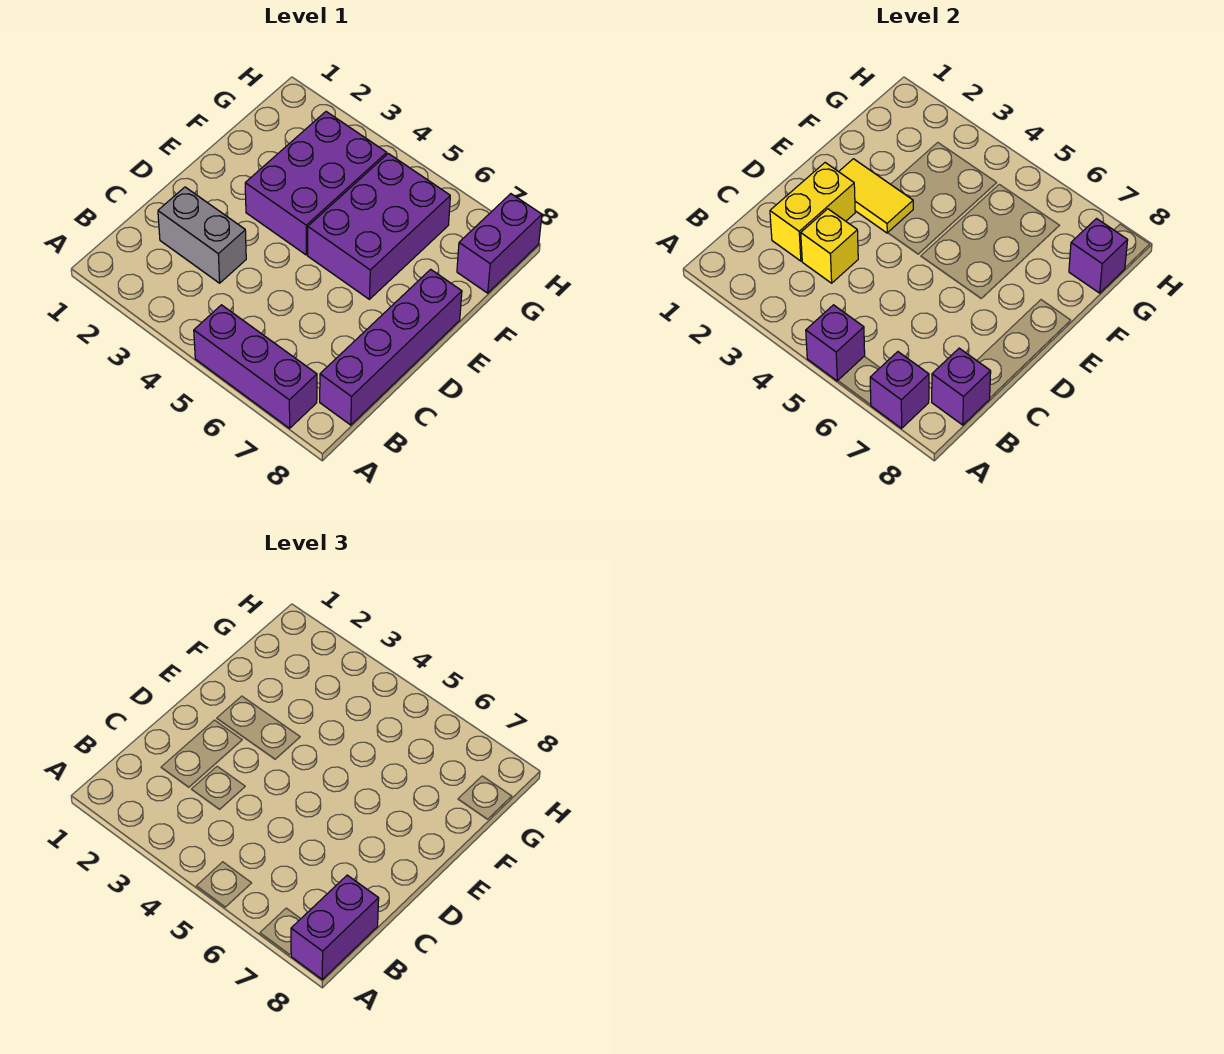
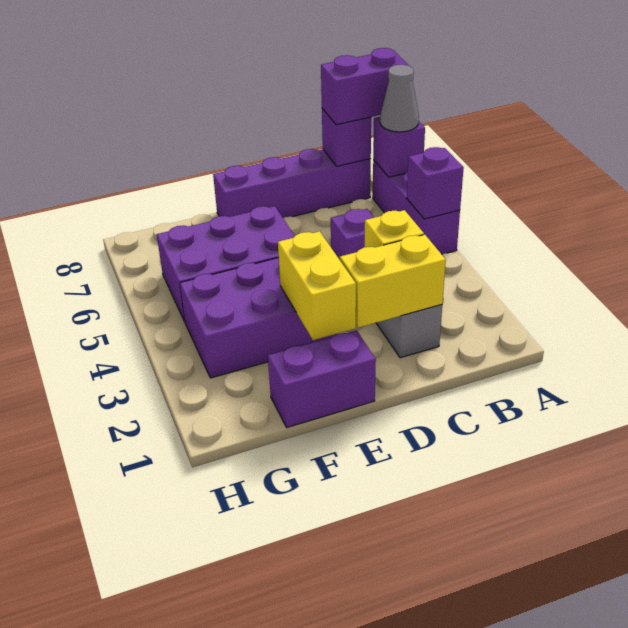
none -> grey cone A7 level 3
yellow tile E2:E3 level 2 -> yellow brick E2:E3 level 2
purple brick G8:H8 level 1 -> purple brick E1:F1 level 1
purple brick G8 level 2 -> purple brick C5 level 1

